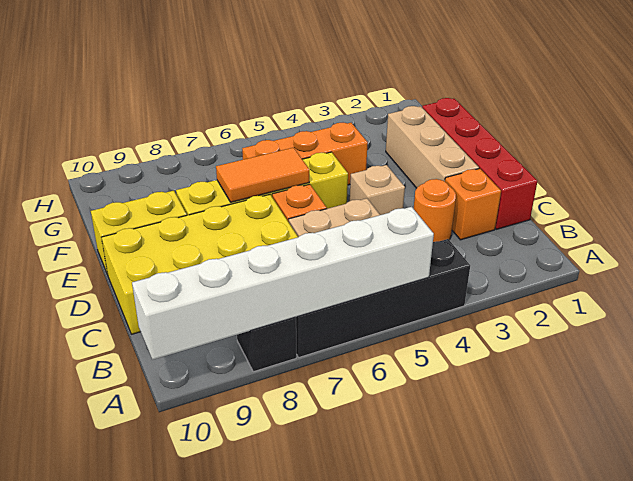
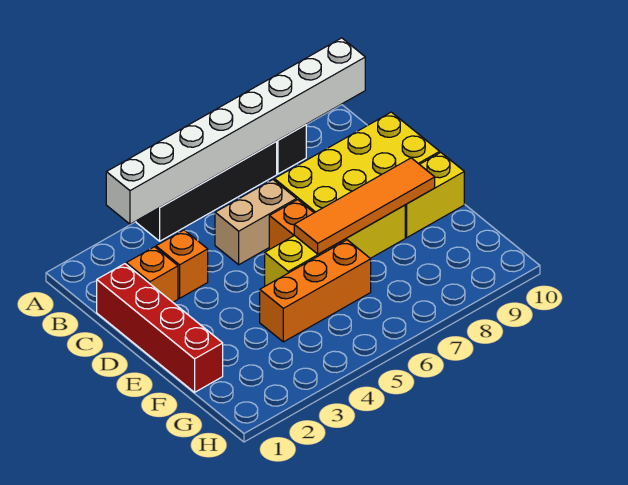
white brick A5:A10 level 2 -> white brick A3:A10 level 2
orange round brick C3 level 1 -> orange brick C3 level 1
tan brick D2:F2 level 1 -> none
tan brick D4 level 1 -> none
orange tile E6:E7 level 2 -> orange tile E6:E9 level 2

